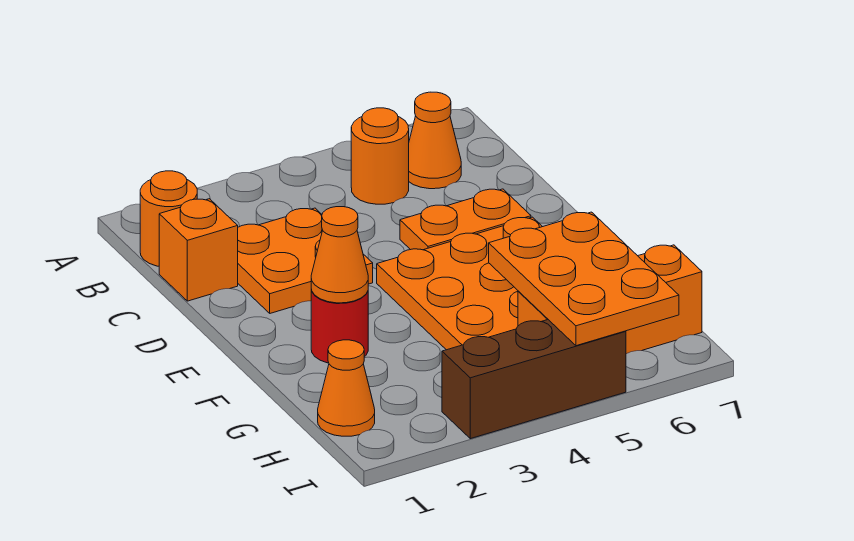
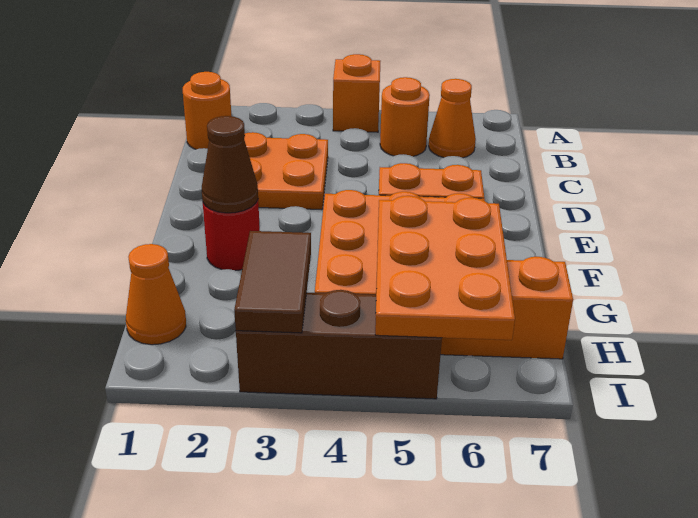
orange brick C1 level 1 -> orange brick A4 level 1
orange cone F2 level 2 -> brown cone F2 level 2
none -> brown tile H3:I3 level 2

